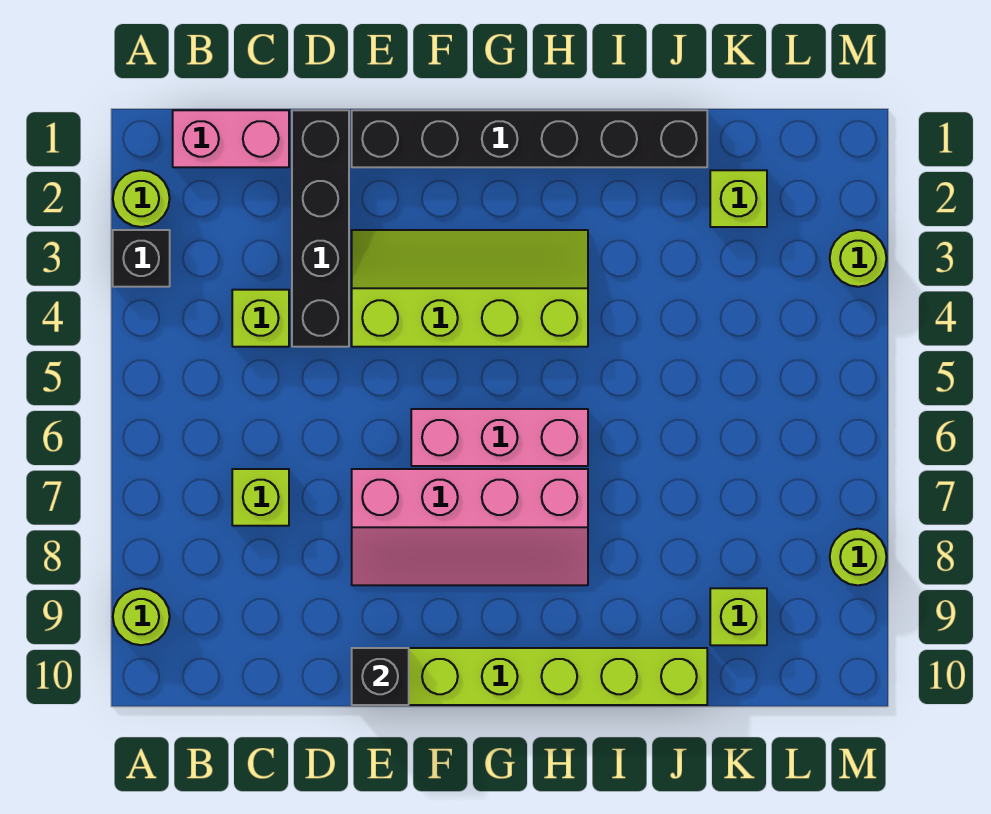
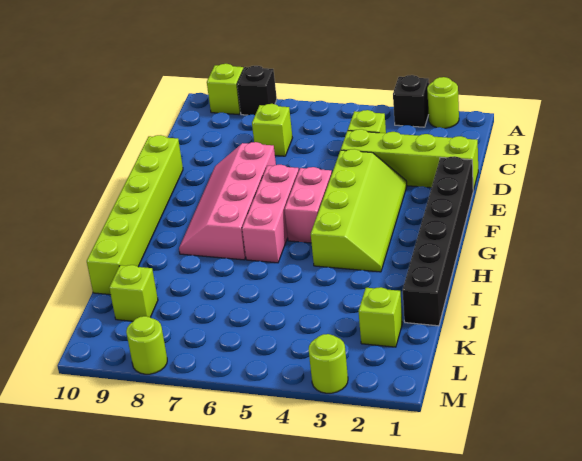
lime round brick A9 level 1 -> lime brick A9 level 1
pink brick B1:C1 level 1 -> pink brick F5:G5 level 1
black brick D1:D4 level 1 -> lime brick D1:D4 level 1
black brick E10 level 2 -> black brick A8 level 1

